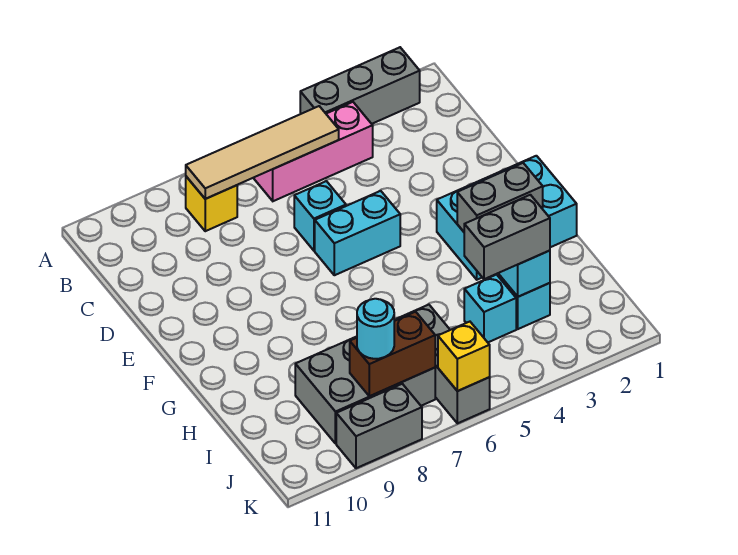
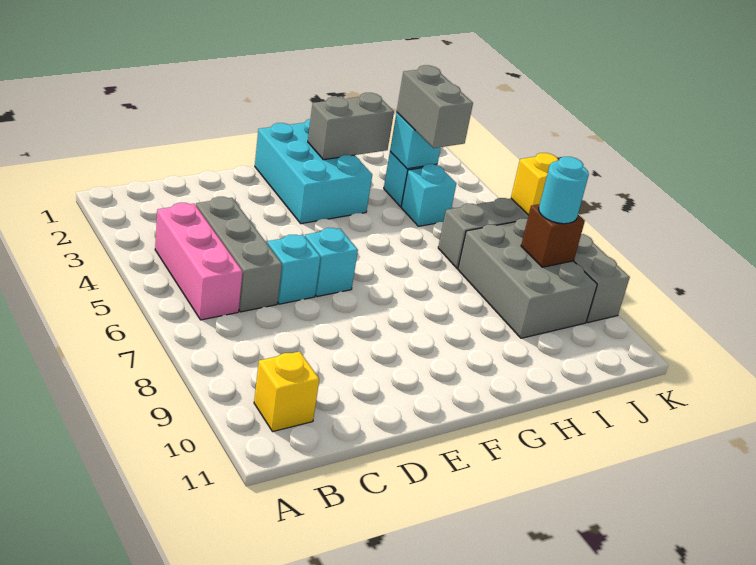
grey brick A2:A4 level 1 -> grey brick C4:C6 level 1
tan tile B5:B8 level 2 -> none
yellow brick B8 level 1 -> yellow brick B10 level 1
cyan brick E5:E6 level 1 -> cyan brick E6 level 1
grey brick G2:G3 level 2 -> grey brick G2:H2 level 2
brown brick J7:J8 level 2 -> brown brick J8 level 2

